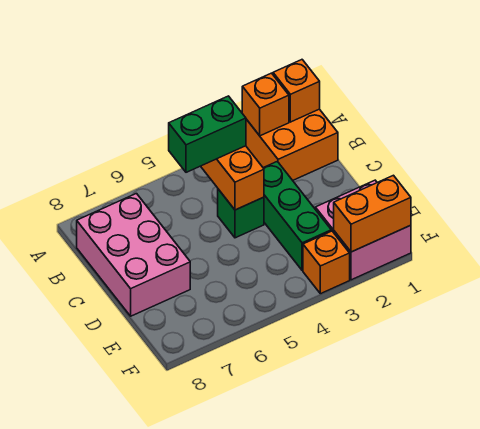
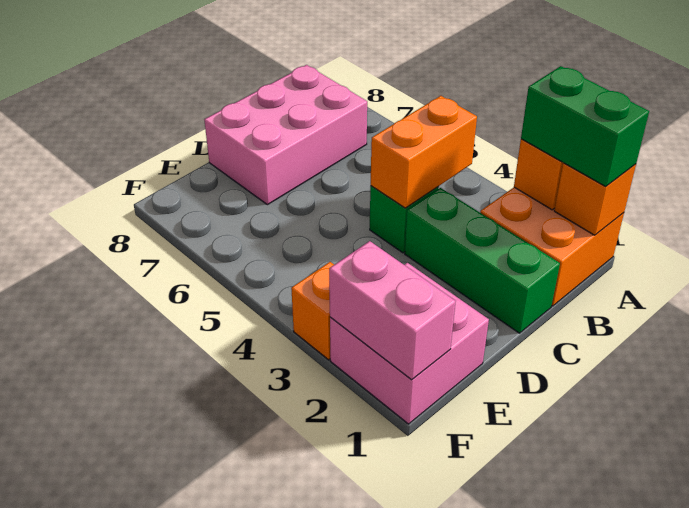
green brick B4:B5 level 3 -> green brick A1:A2 level 3
green brick C3:E3 level 1 -> green brick C1:C3 level 1
orange brick F1:F2 level 2 -> pink brick F1:F2 level 2

